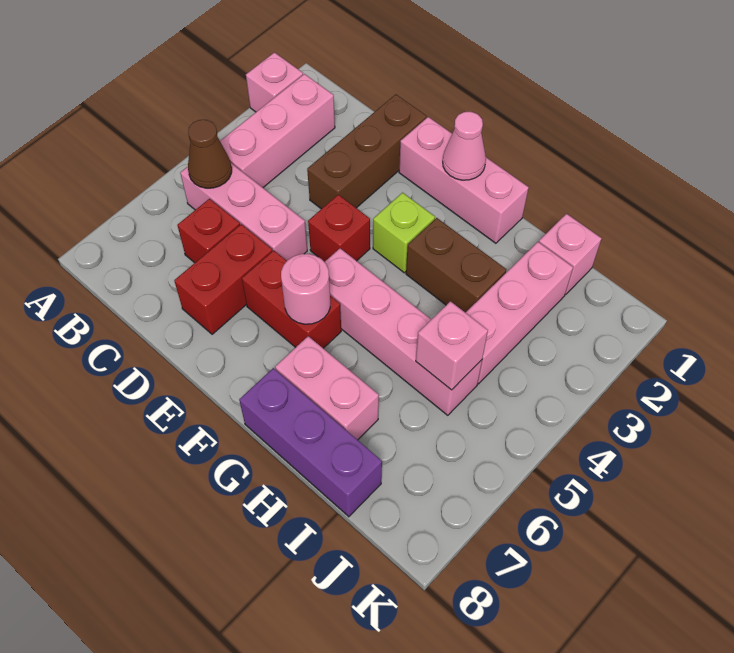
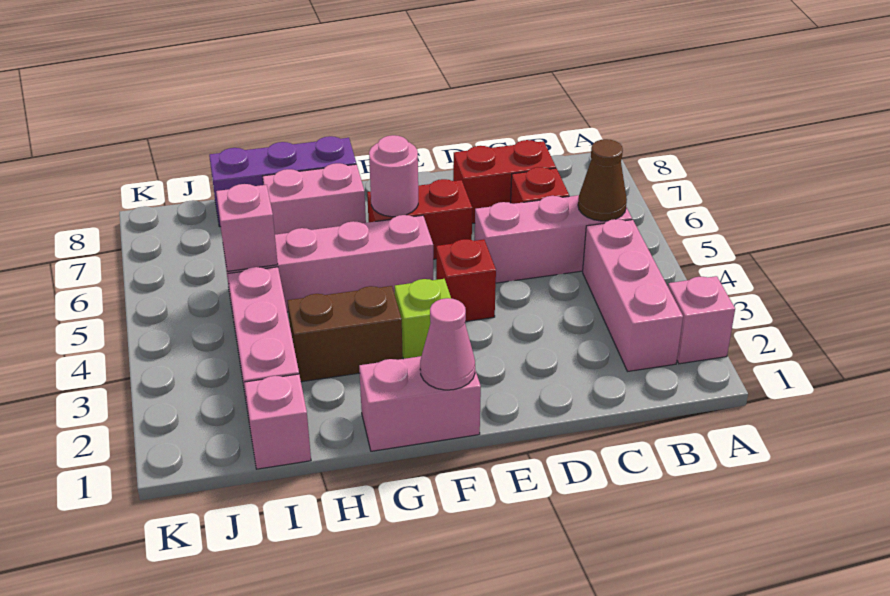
brown brick D1:D3 level 1 -> none
red brick D6:D7 level 1 -> red brick C7:D7 level 1
pink brick E1:G1 level 1 -> pink brick F1:G1 level 1

